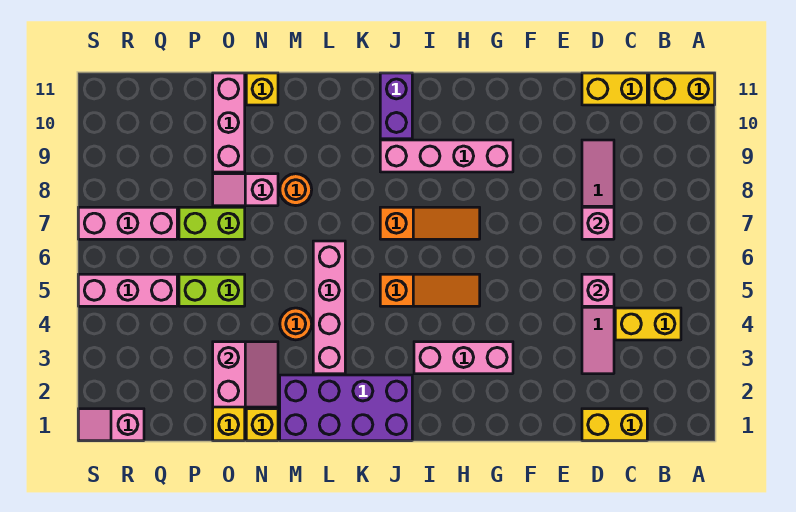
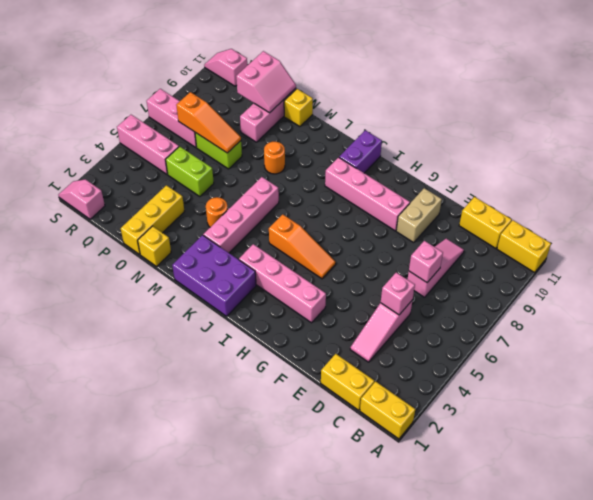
yellow brick B4:C4 level 1 -> yellow brick A1:B1 level 1
none -> tan brick F9:F10 level 1
pink brick G3:I3 level 1 -> pink brick G3:J3 level 1
orange slope H7:J7 level 1 top J -> orange slope O7:Q7 level 2 top Q
purple brick J1:M2 level 1 -> purple brick J1:L2 level 1
pink slope N2:O3 level 2 top O -> pink slope O10:P11 level 2 top P
pink slope N8:O8 level 1 top N -> pink slope R11:S11 level 1 top R

